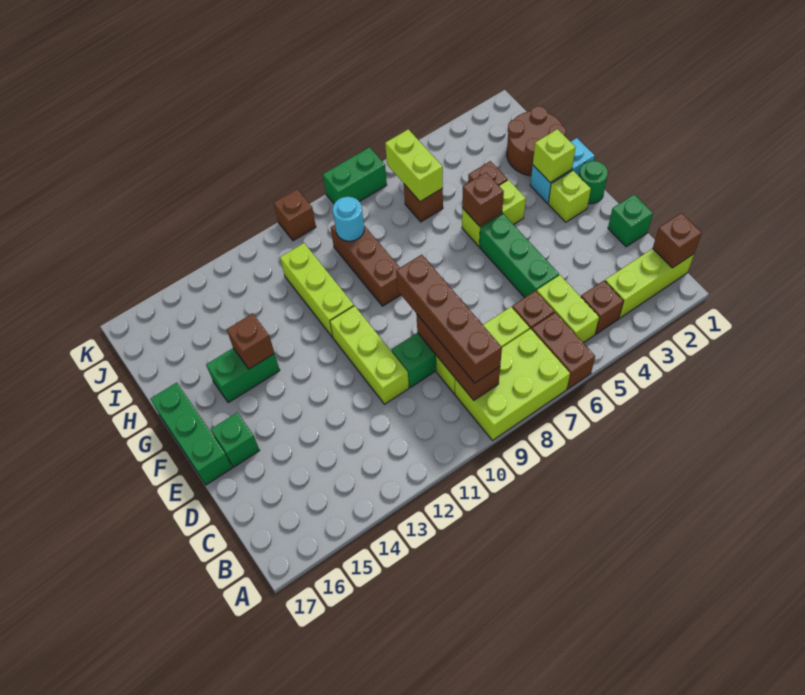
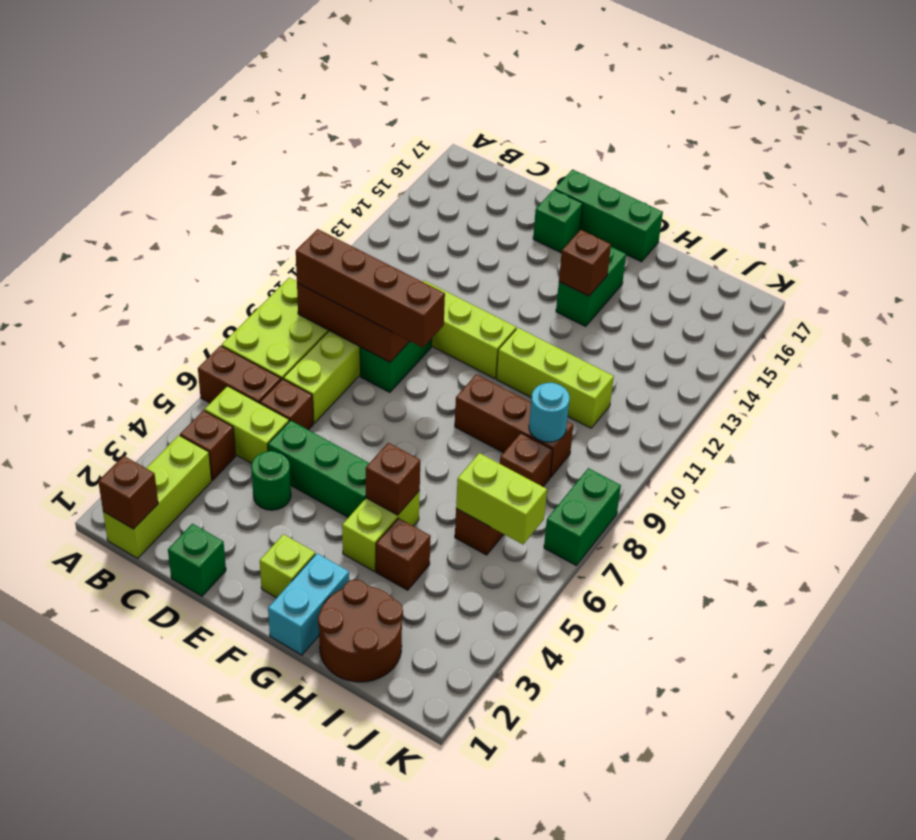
green round brick F1 level 1 -> green round brick D4 level 1
lime brick G2 level 2 -> none
brown brick K10 level 1 -> brown brick I8 level 1

